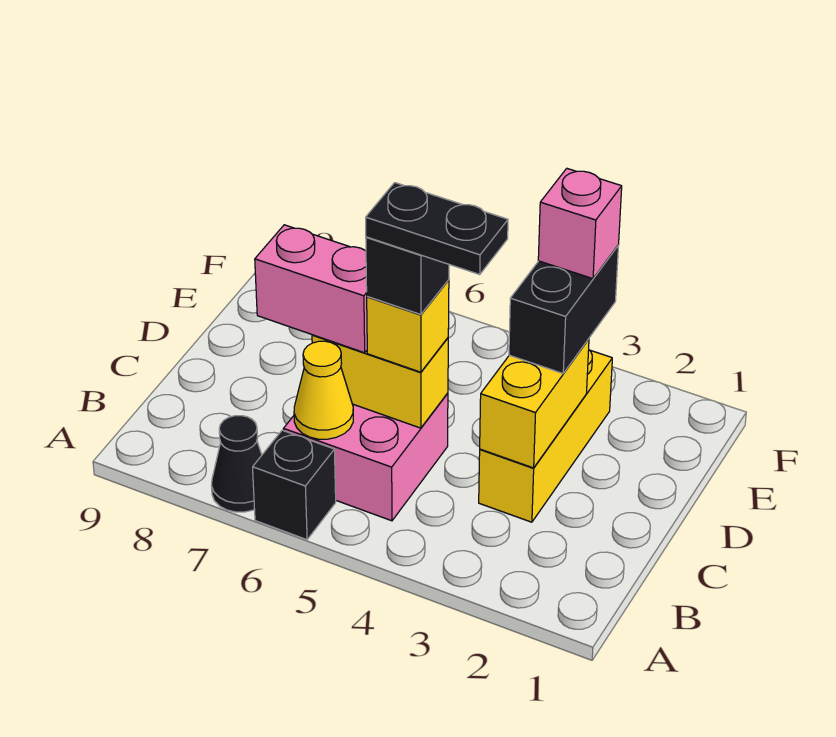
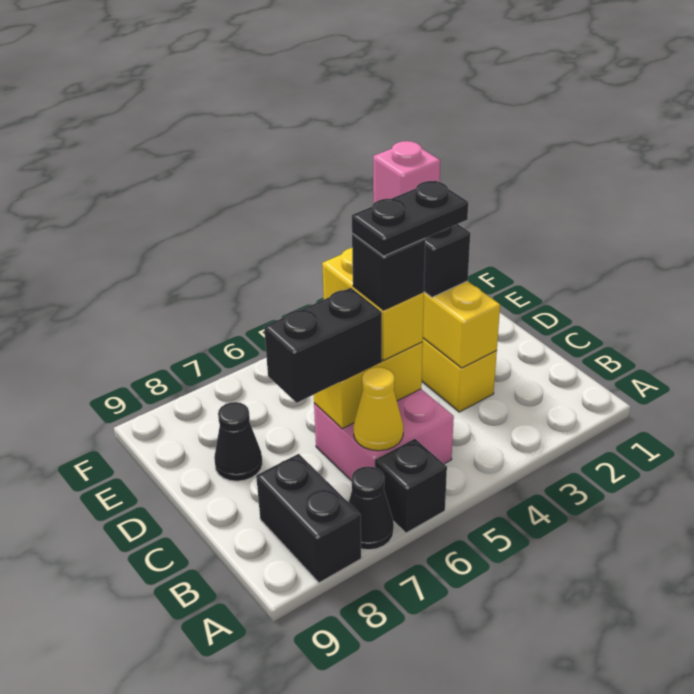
none -> black brick A8:B8 level 1
yellow brick C5 level 3 -> yellow brick C5:D5 level 3
pink brick C6:C7 level 3 -> black brick C6:C7 level 3
none -> black cone D8 level 1

